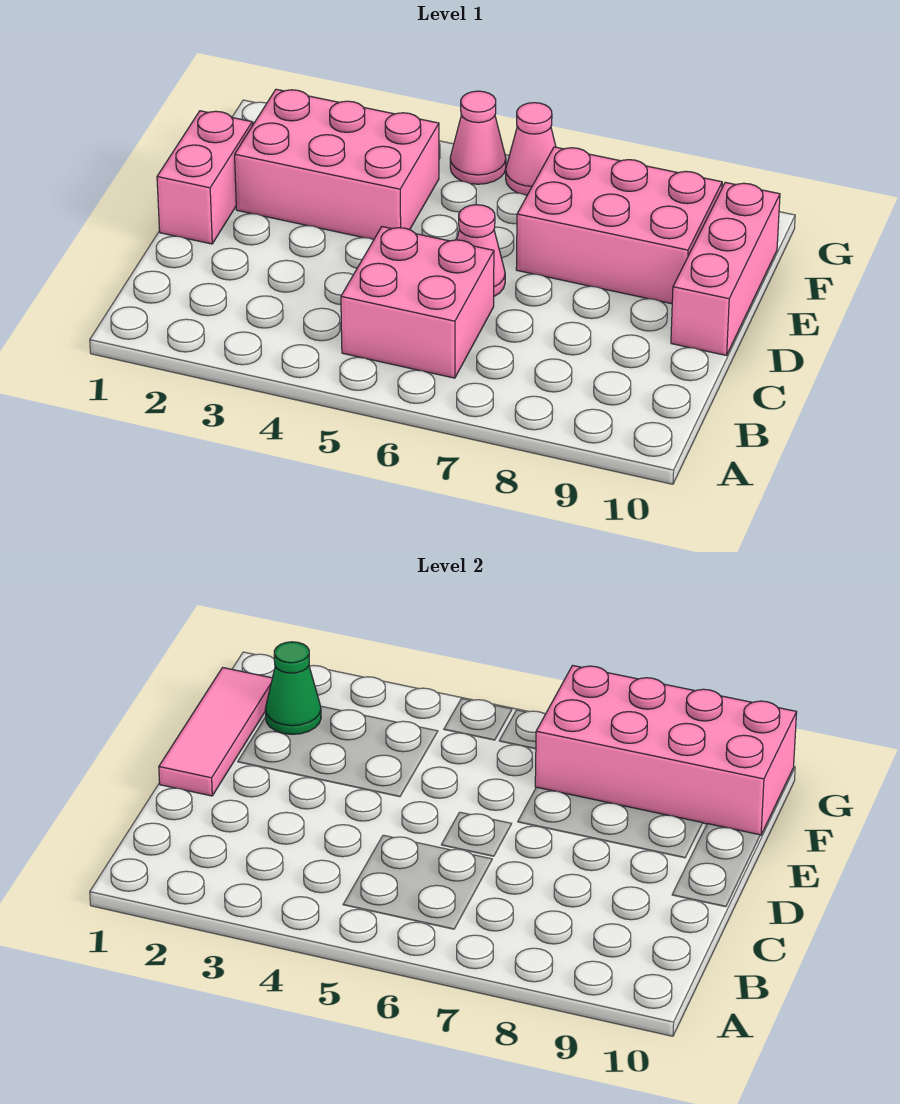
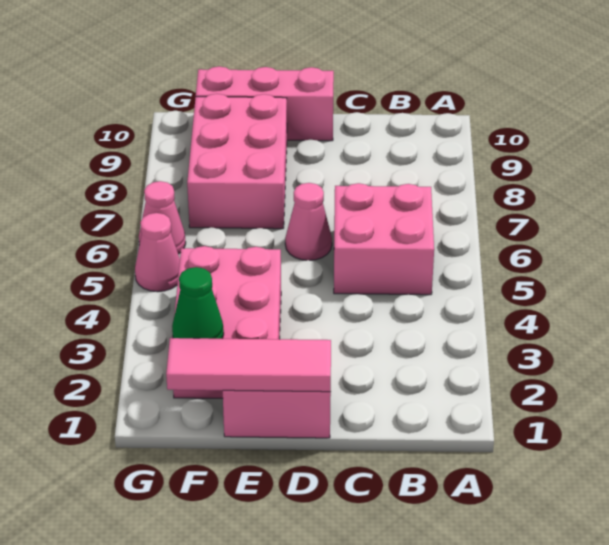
pink brick F7:G10 level 2 -> none

